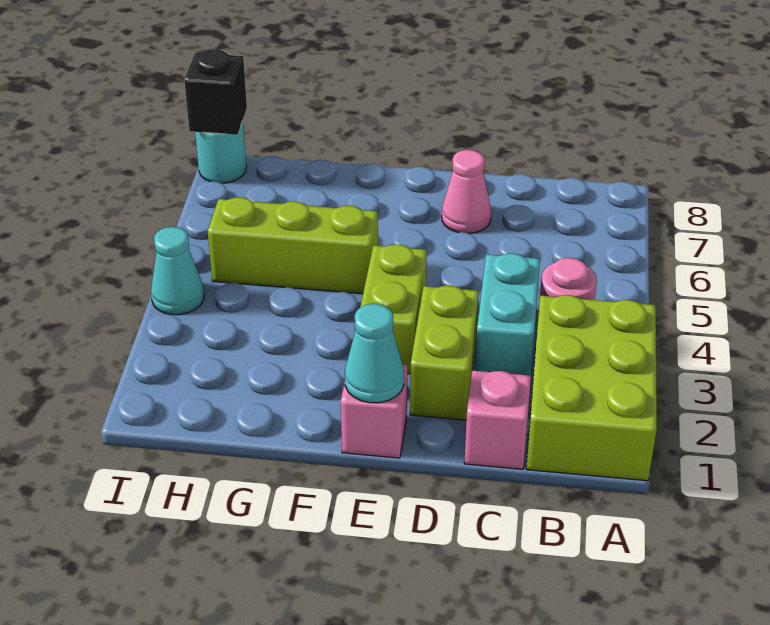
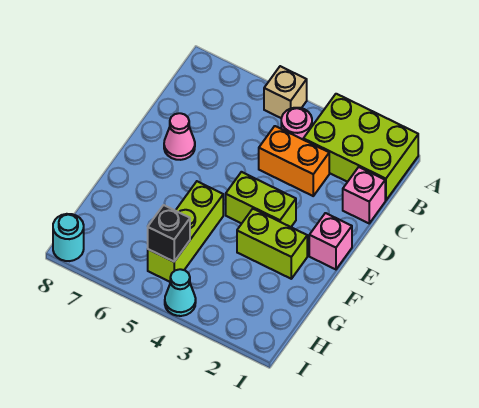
none -> tan brick A5 level 1
cyan brick C3:C4 level 1 -> orange brick C3:C4 level 1
lime brick D2:D3 level 1 -> lime brick F2:F3 level 1
cyan cone E1 level 2 -> none
black brick I8 level 2 -> black brick H5 level 2

